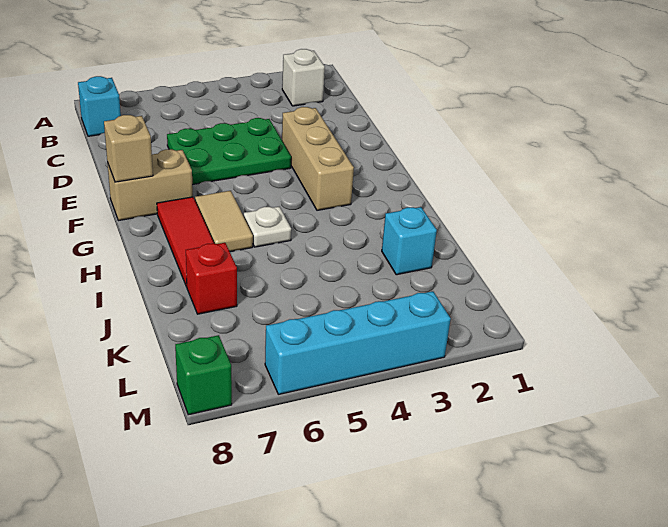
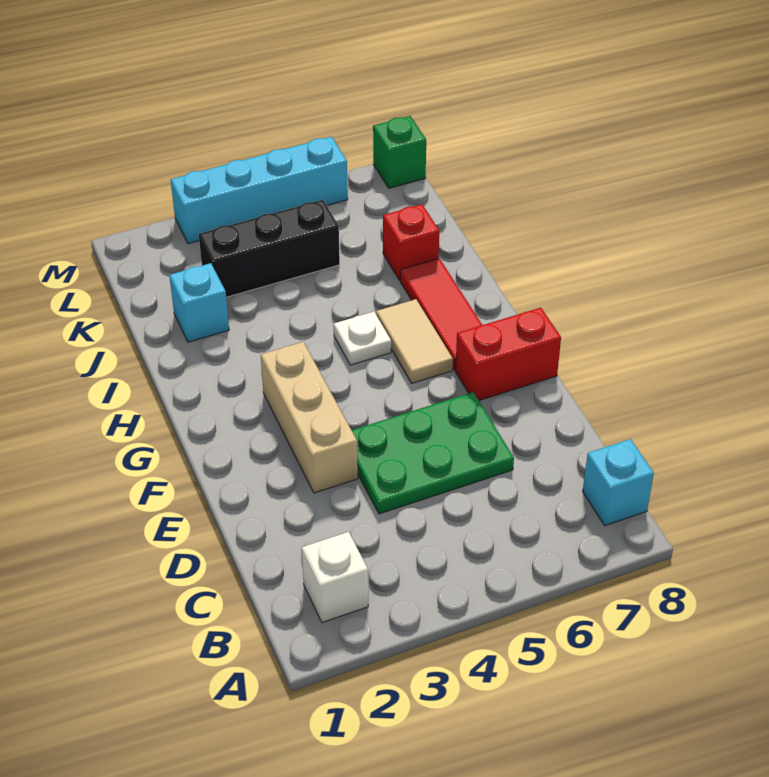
tan brick F7:F8 level 1 -> red brick F7:F8 level 1
tan brick F8 level 2 -> none
none -> black brick K3:K5 level 1

